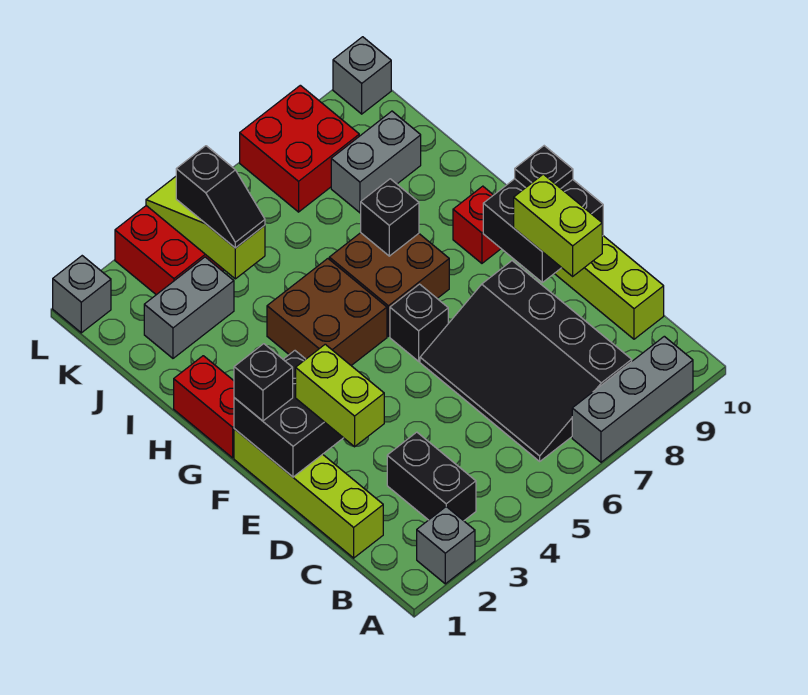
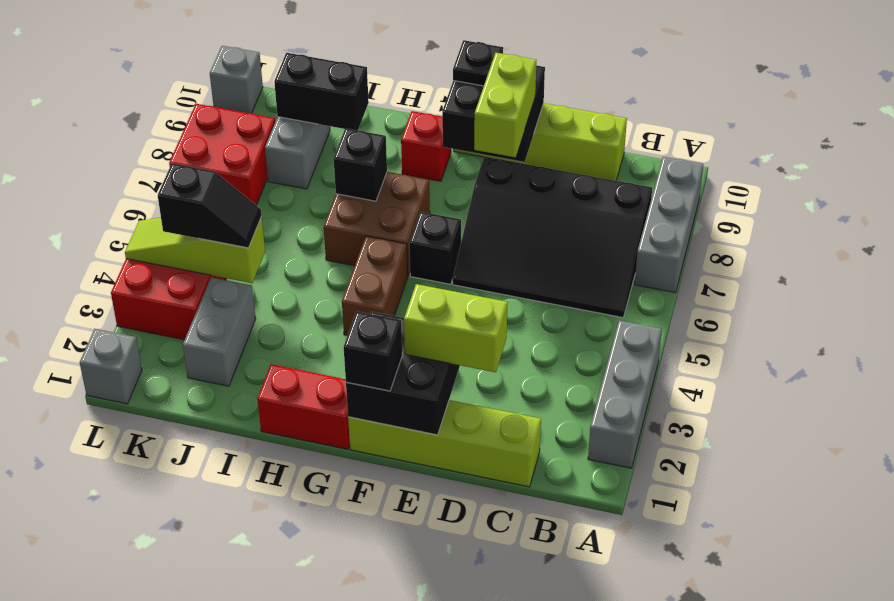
grey brick A2 level 1 -> grey brick A2:A4 level 1
black brick B3:C3 level 1 -> black brick I9:J9 level 2
lime brick D9:E9 level 3 -> lime brick E8:E9 level 3
brown brick G4:H5 level 1 -> brown brick G4:G5 level 1

